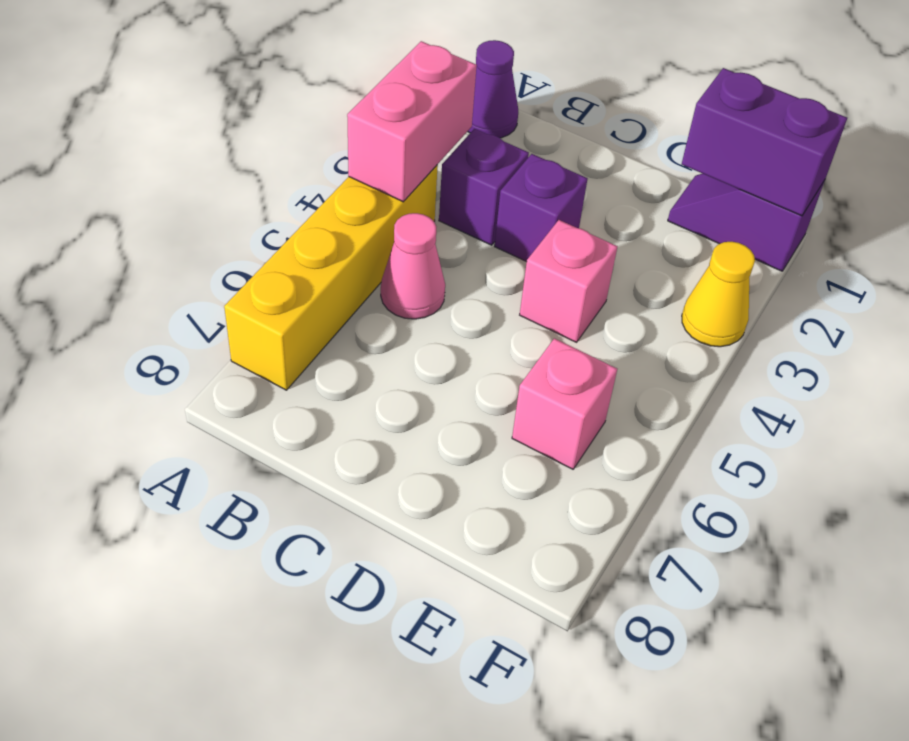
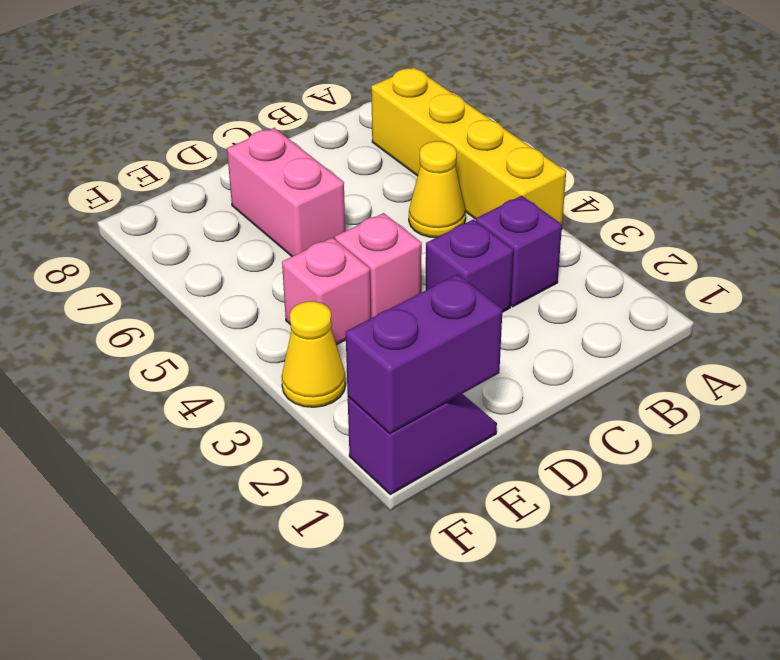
purple cone A1 level 1 -> none
pink brick A3:A4 level 2 -> pink brick D6:D7 level 1
pink cone B5 level 1 -> yellow cone B5 level 1
pink brick E6 level 1 -> pink brick E4 level 1

